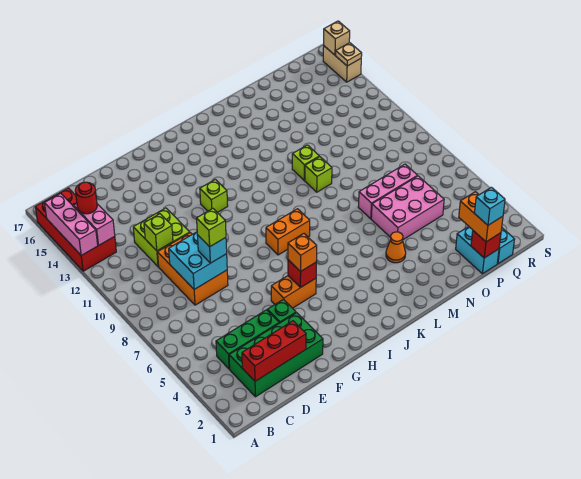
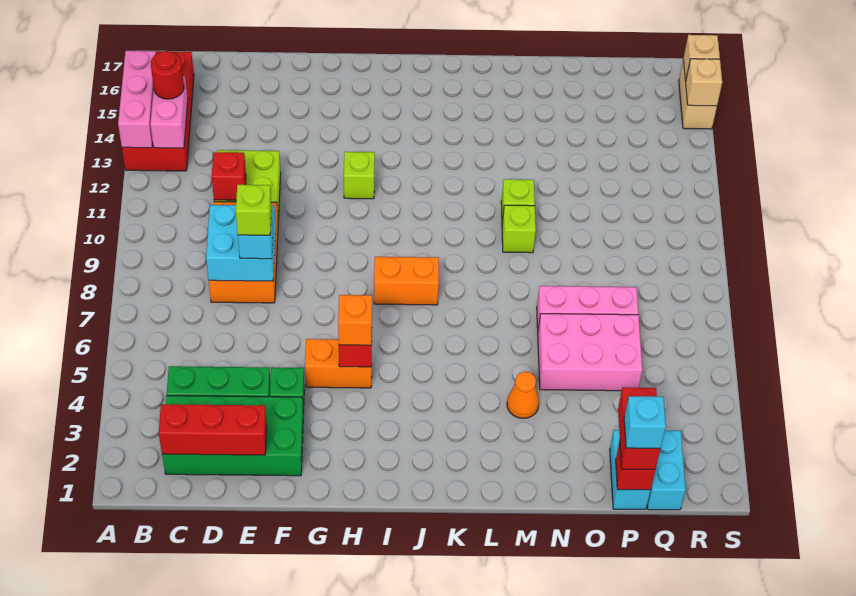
lime brick D11 level 2 -> red brick D11 level 2
orange brick P1:P2 level 3 -> red brick P1:P2 level 3
tan plate S15 level 2 -> tan brick S15 level 2

